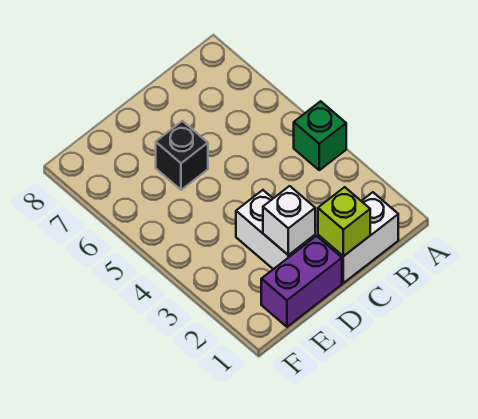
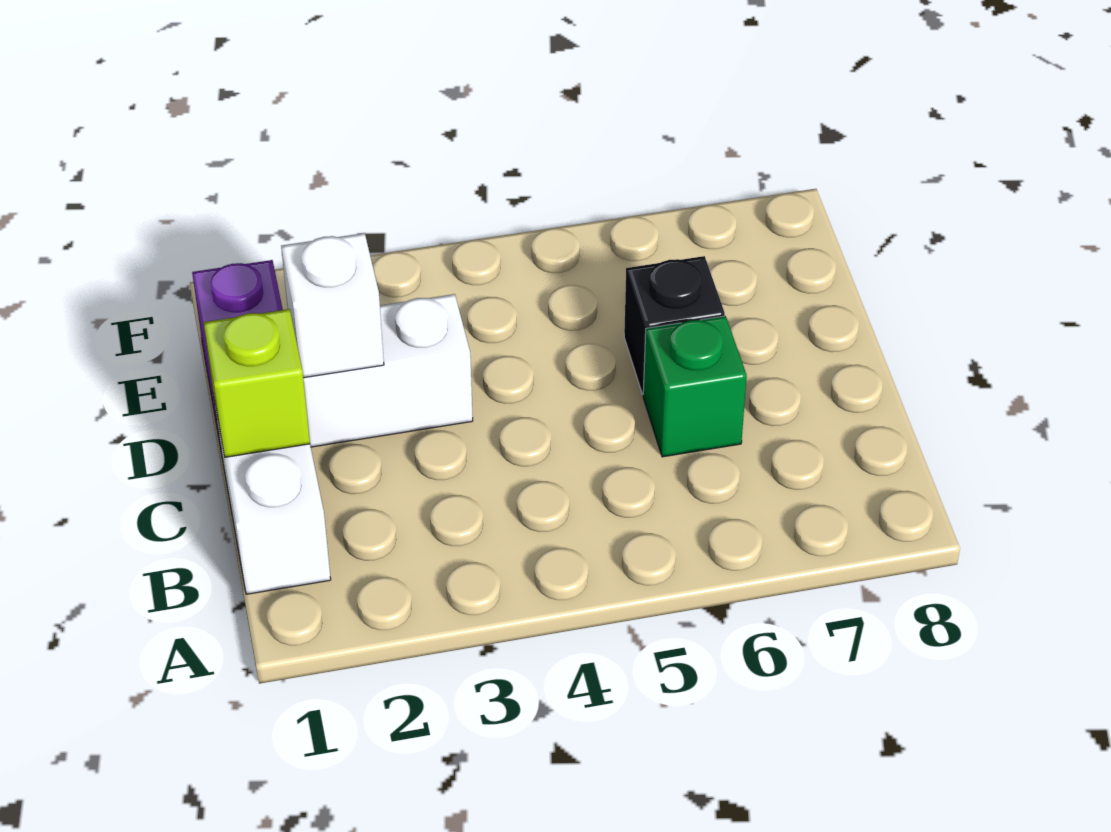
green brick A4 level 1 -> green brick C6 level 1

